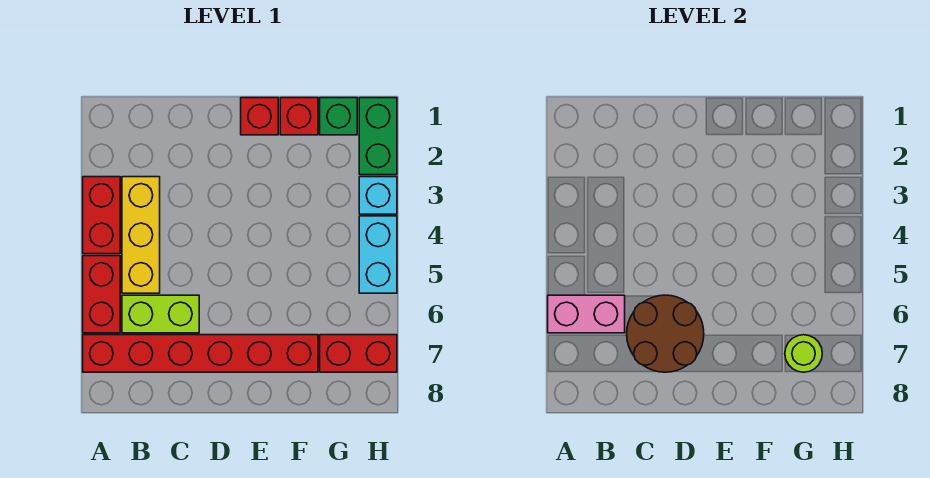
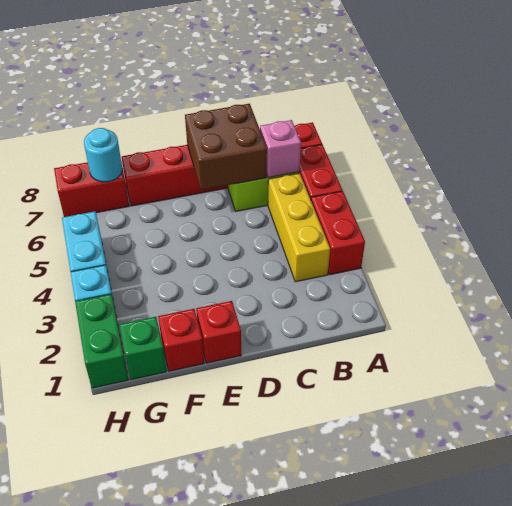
pink brick A6:B6 level 2 -> pink brick B6 level 2
brown round brick C6:D7 level 2 -> brown brick C6:D7 level 2
lime round brick G7 level 2 -> cyan round brick G7 level 2

